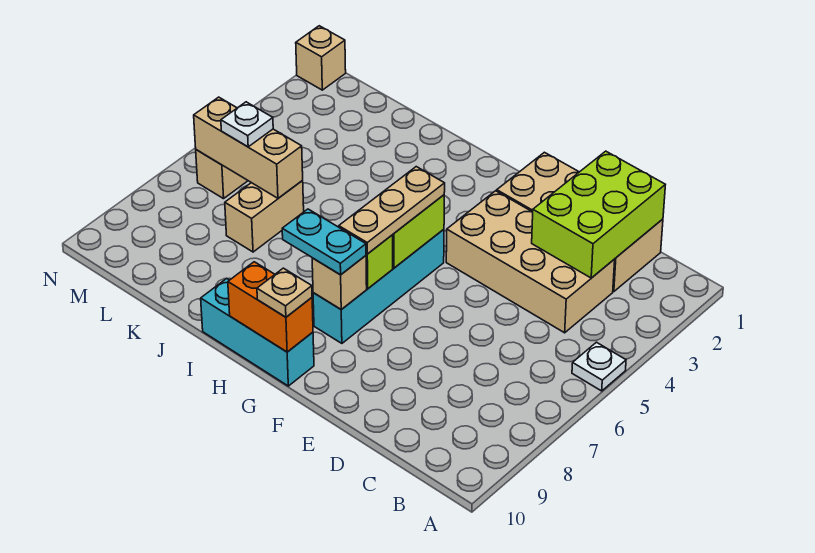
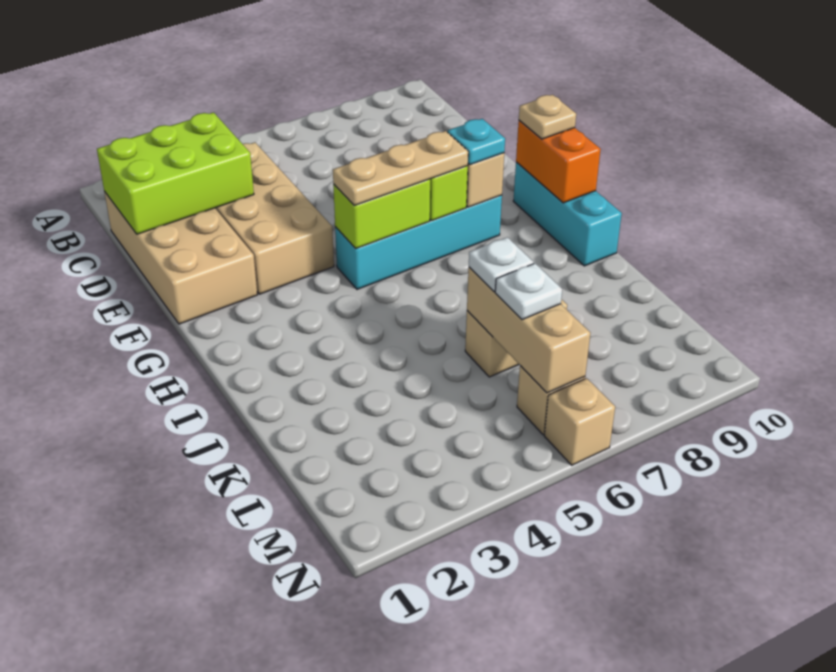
white plate A5 level 1 -> white plate K6 level 3
cyan plate G8:H8 level 3 -> cyan plate G8 level 3
tan brick N1 level 1 -> tan brick N6 level 1

